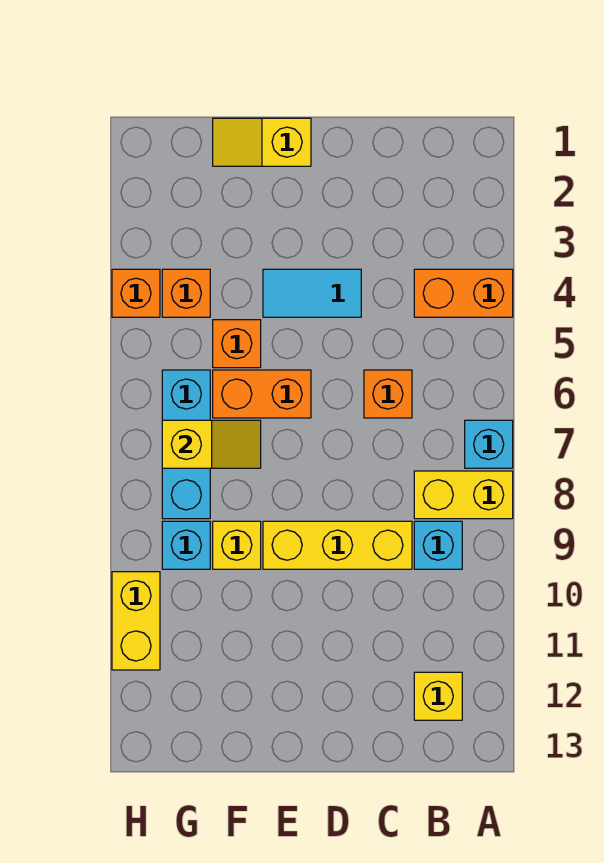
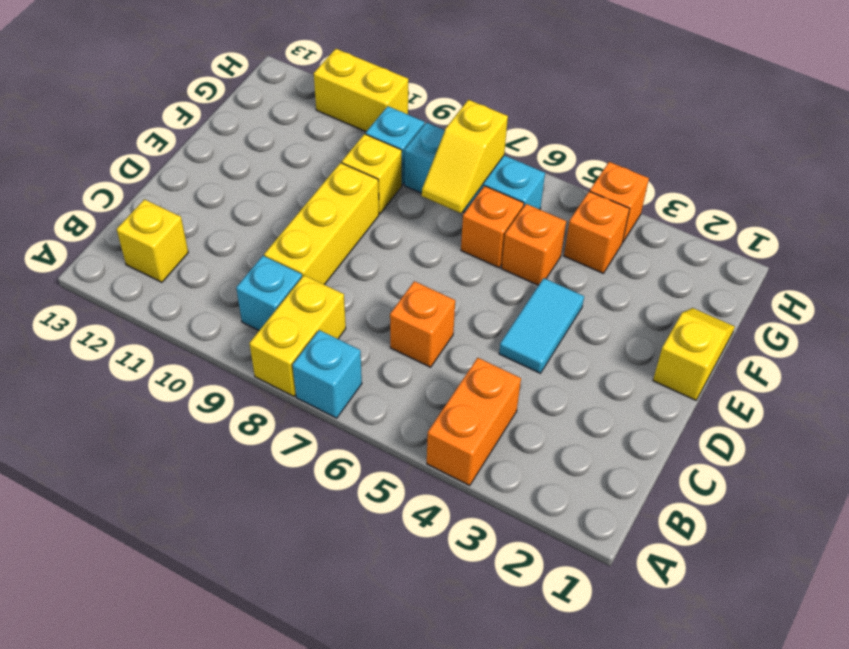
orange brick E6:F6 level 1 -> orange brick F6 level 1

